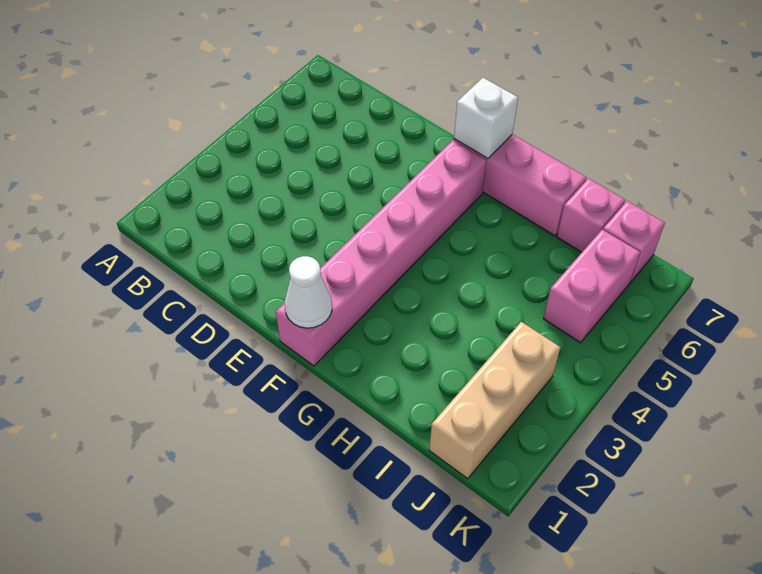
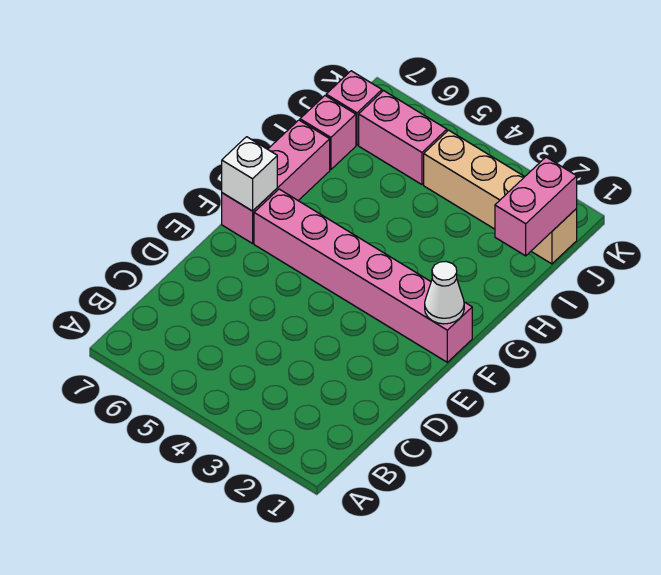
none -> pink brick I1:J1 level 2
tan brick J1:J3 level 1 -> tan brick J1:J4 level 1

